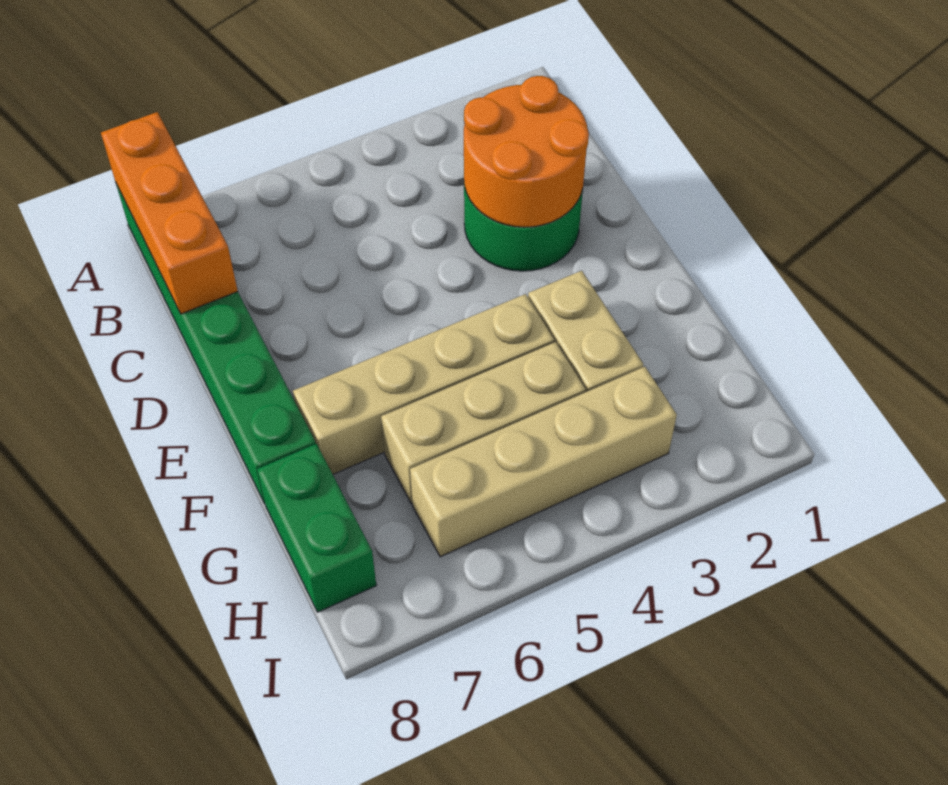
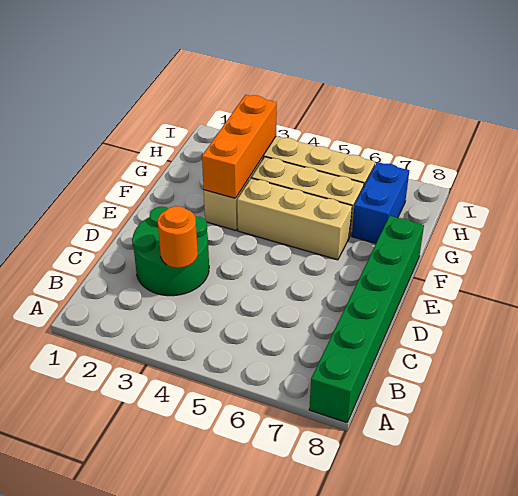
orange brick A8:C8 level 2 -> orange brick F3:H3 level 2
orange round brick C2:D3 level 2 -> orange round brick C3 level 2
tan brick F4:F7 level 1 -> tan brick F4:F6 level 1
none -> blue brick G7:H7 level 1
green brick G8:H8 level 1 -> none

